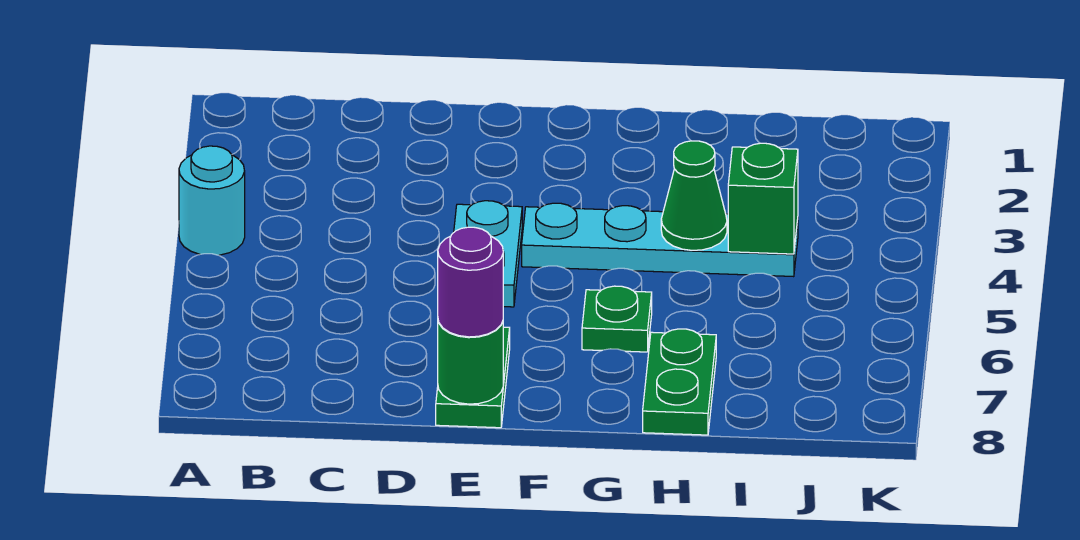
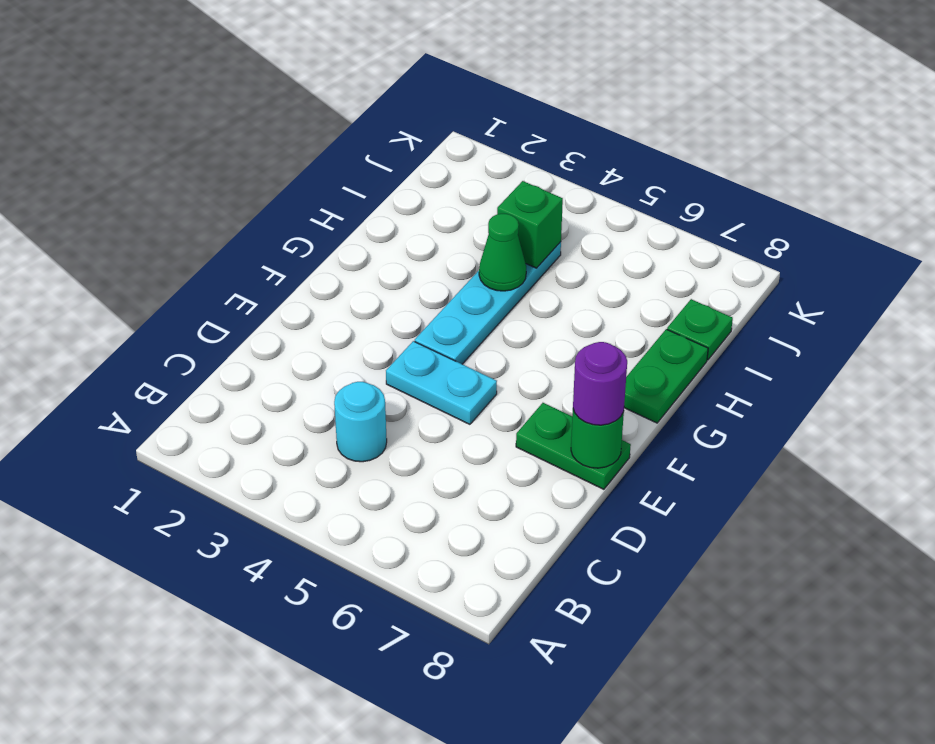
cyan round brick A4 level 1 -> cyan round brick C4 level 1
green plate G6 level 1 -> green plate I8 level 1
green plate H7:H8 level 1 -> green plate G8:H8 level 1

